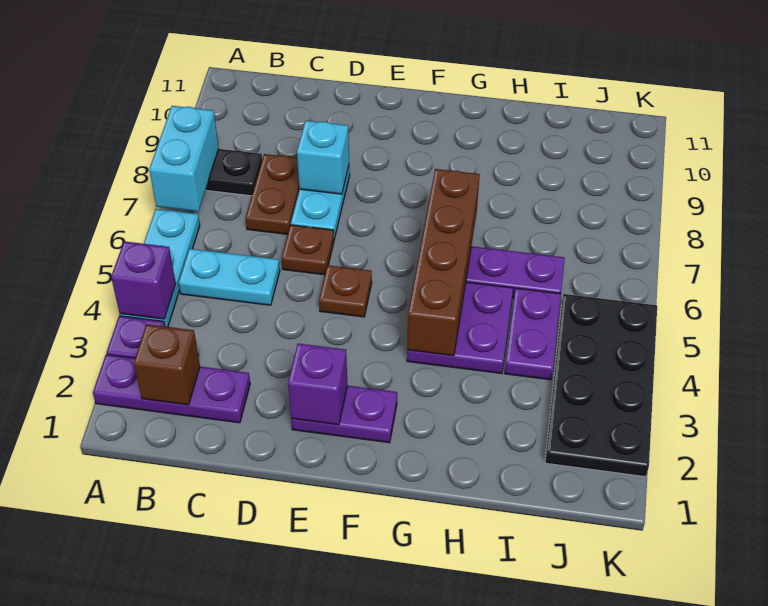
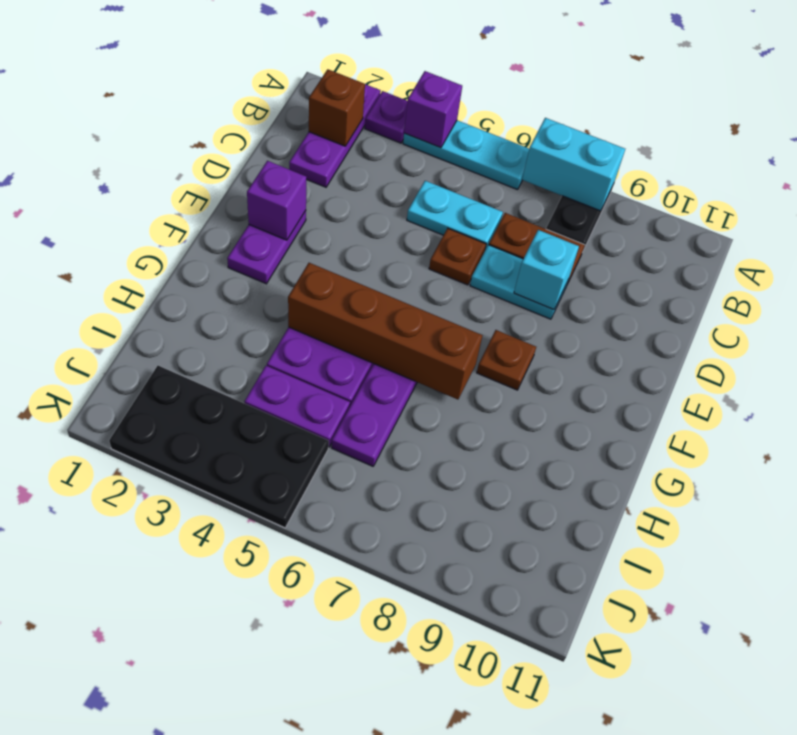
cyan plate B5:C5 level 1 -> cyan plate C5:C6 level 1
brown plate E5 level 1 -> brown plate F8 level 1

